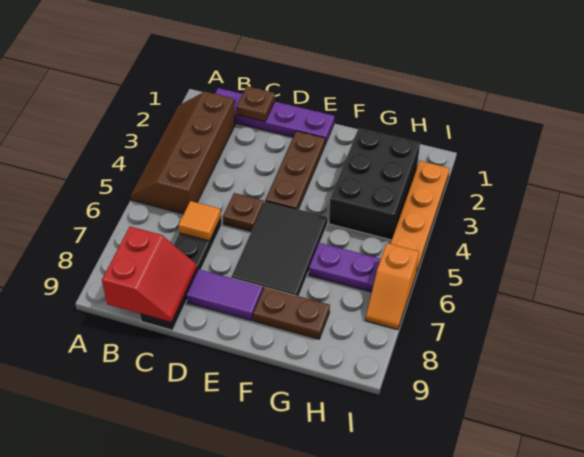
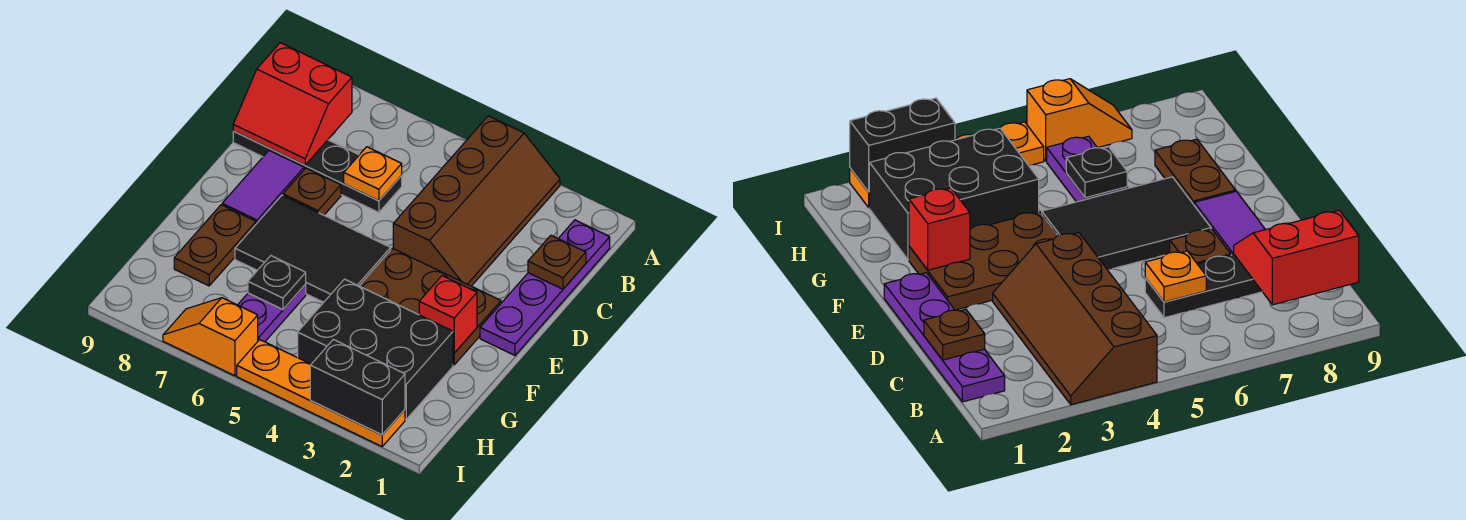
brown slope A2:B5 level 1 top B -> brown slope A3:D4 level 1 top 4
orange tile C6 level 2 -> orange plate C6 level 2
brown plate D5 level 1 -> brown plate D7 level 1
brown plate E2:E4 level 1 -> brown plate E2:F4 level 1
none -> red brick F2 level 2
none -> black plate G6 level 2
none -> black brick I2:I3 level 2

